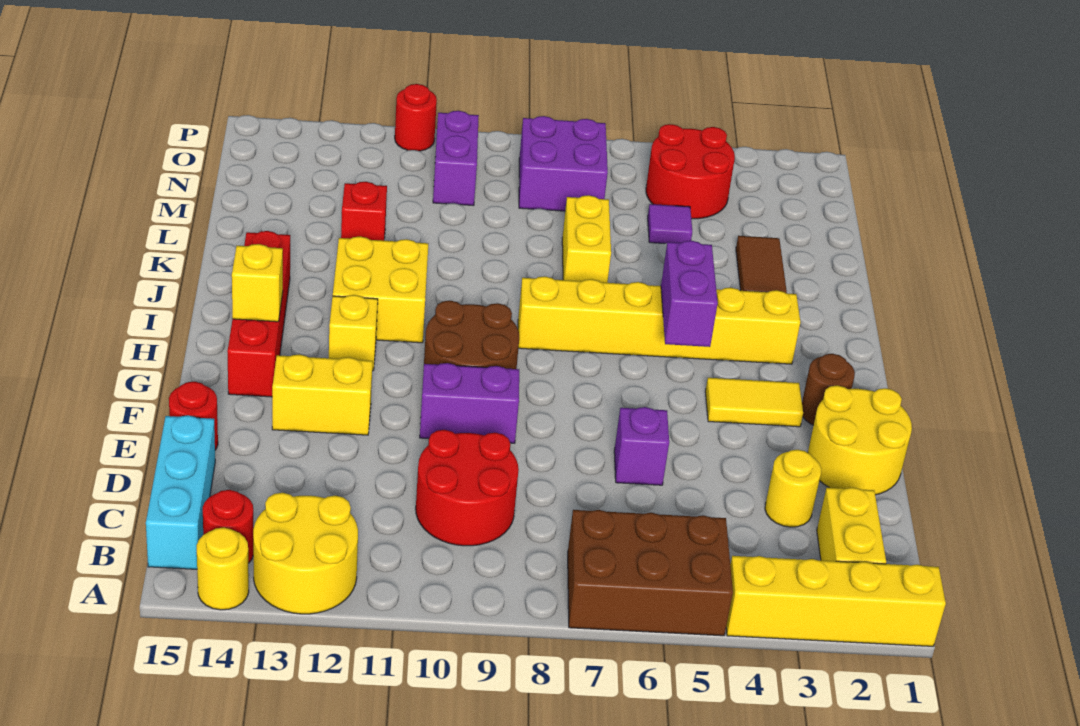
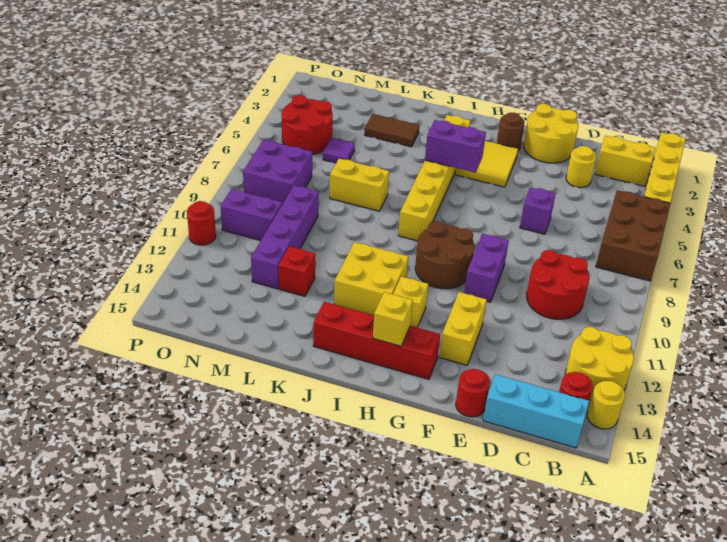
yellow tile G3:G4 level 1 -> yellow tile G3:H4 level 1
none -> purple brick M9:M12 level 1

